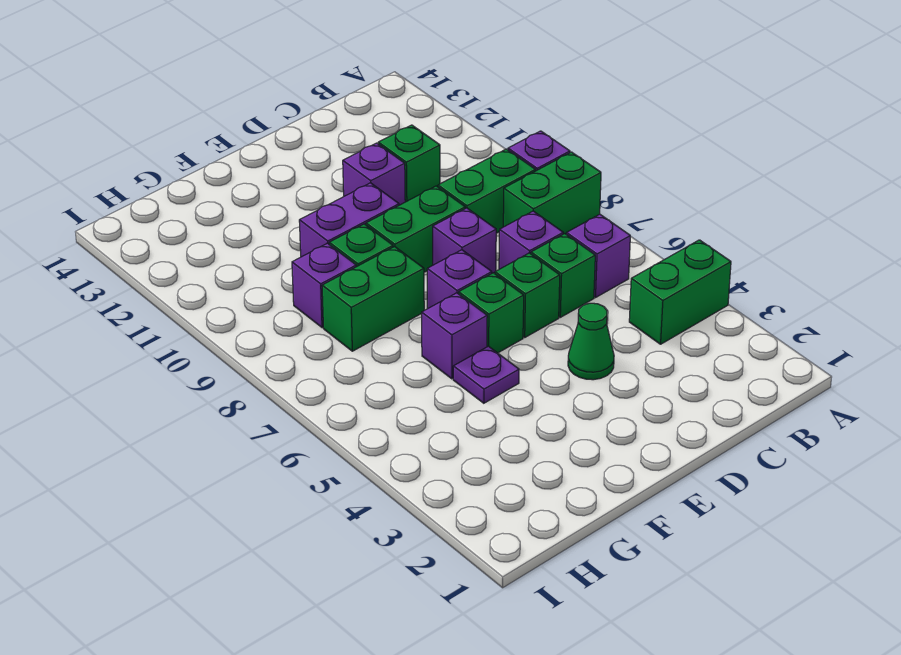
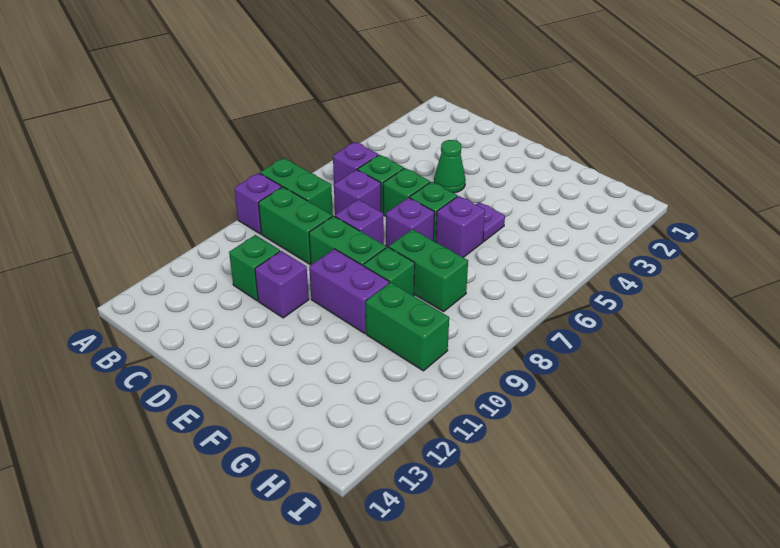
green brick A4:B4 level 1 -> green brick G10:H10 level 1
purple brick G9 level 1 -> none

